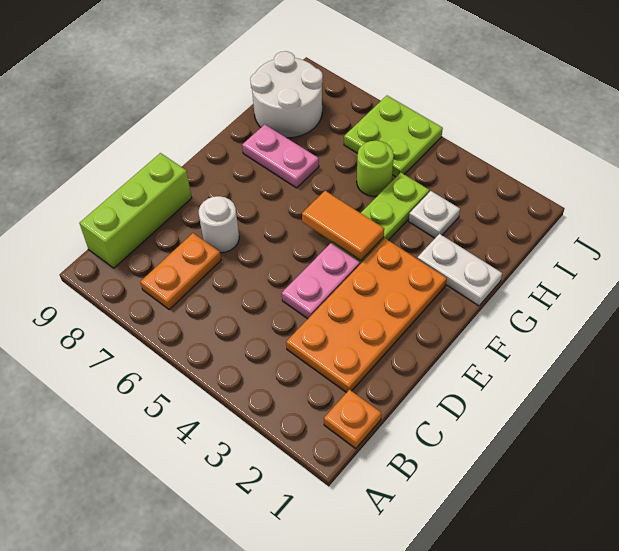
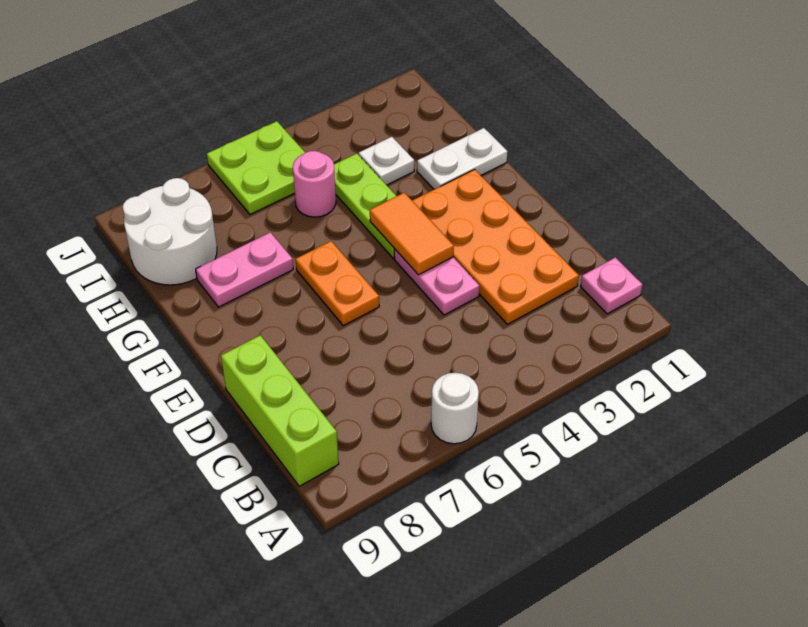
orange plate B1 level 1 -> pink plate B1 level 1
orange plate B7:C7 level 1 -> orange plate E6:F6 level 1
white round brick D7 level 1 -> white round brick A6 level 1
orange tile F4:F5 level 2 -> orange tile E4:F4 level 2
lime round brick H5 level 1 -> pink round brick H5 level 1

